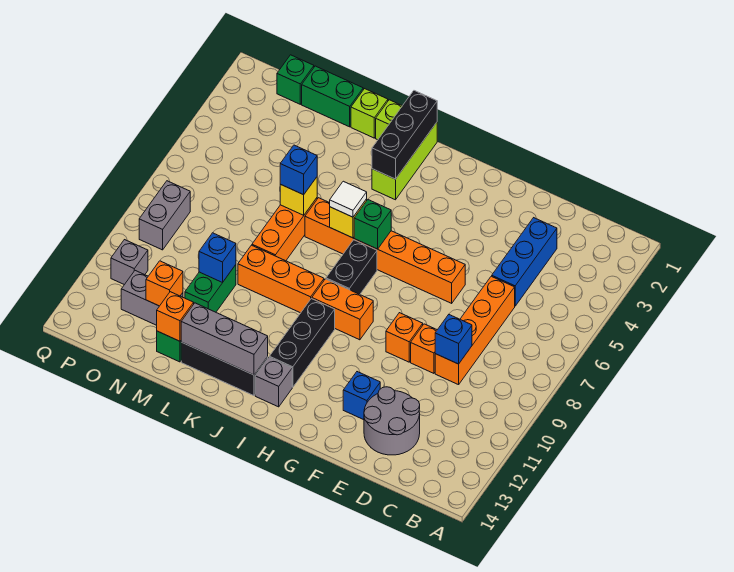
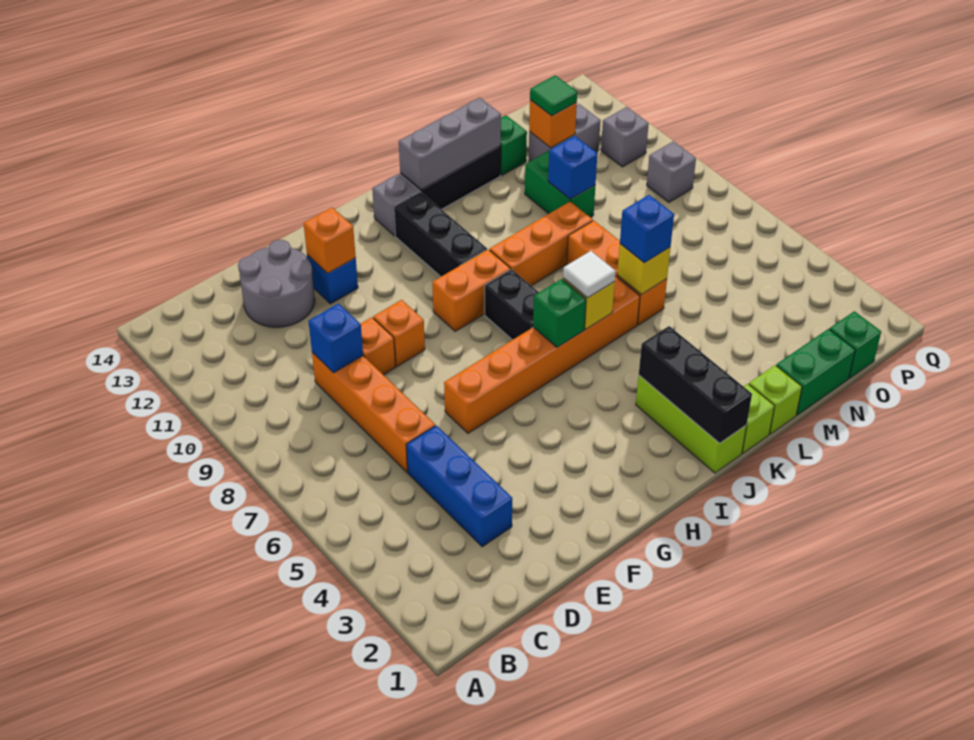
orange brick M13 level 2 -> orange brick F12 level 2
none -> green tile N12 level 3
grey brick P8:P9 level 1 -> grey brick P9 level 1

